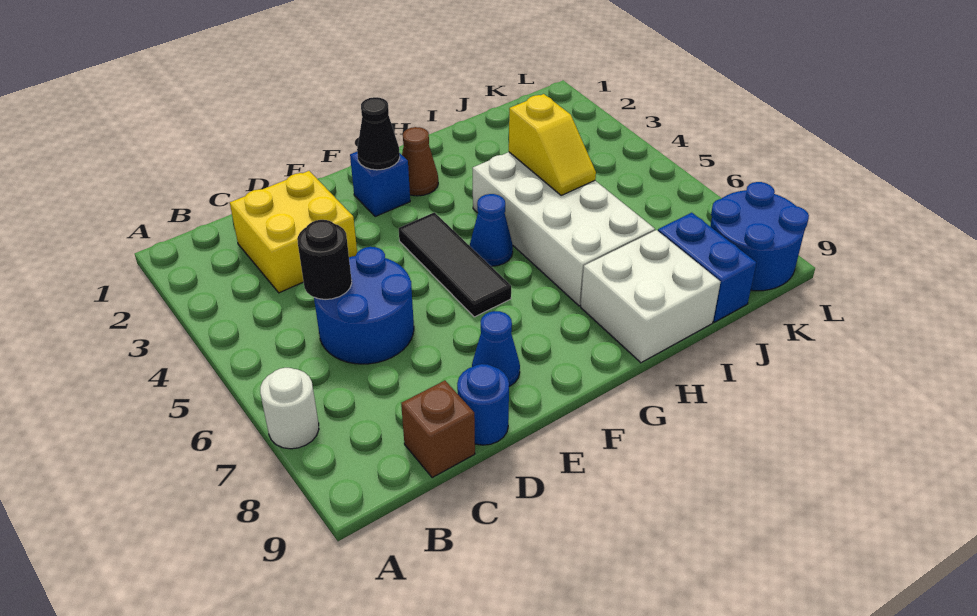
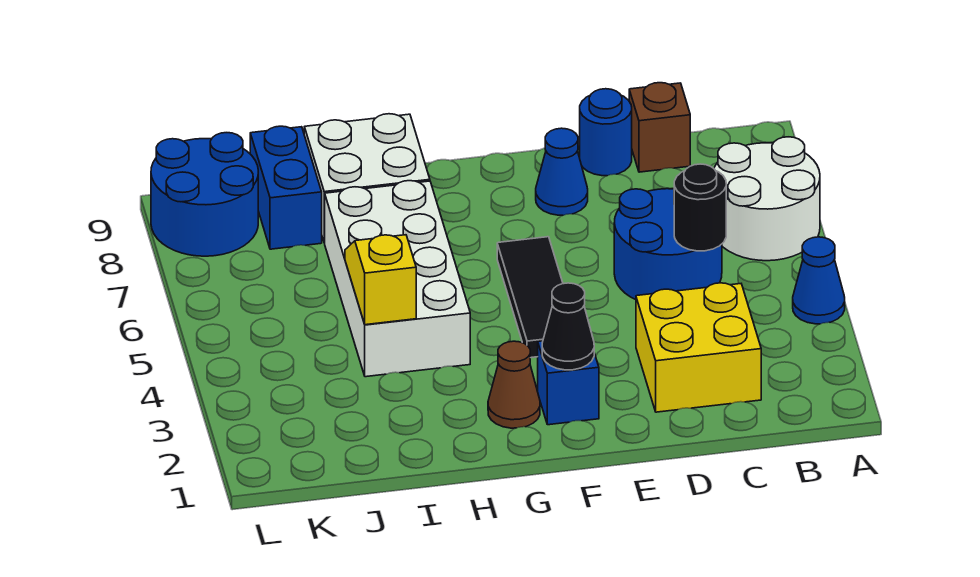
white round brick A7 level 1 -> white round brick A6:B7 level 1
blue cone G5 level 1 -> blue cone A4 level 1

